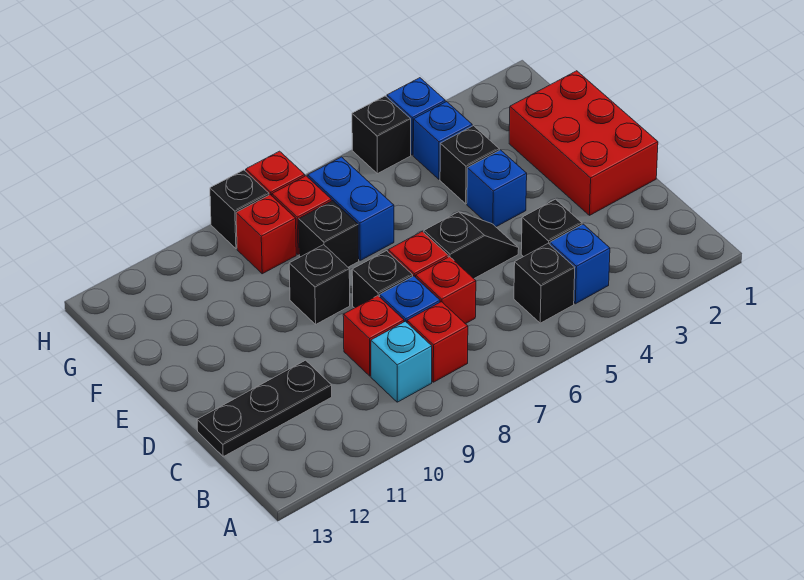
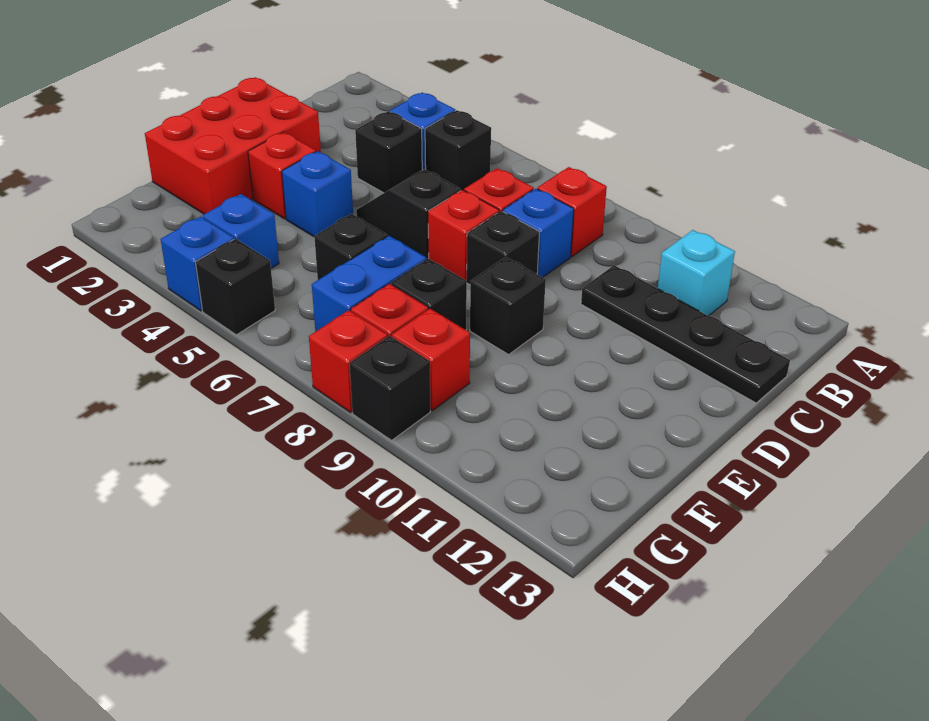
cyan brick B9 level 1 -> cyan brick B11 level 1
red brick C9 level 1 -> red brick E3 level 1
black plate C11:C13 level 1 -> black plate C10:C13 level 1
black brick F4 level 1 -> black brick F6 level 1

